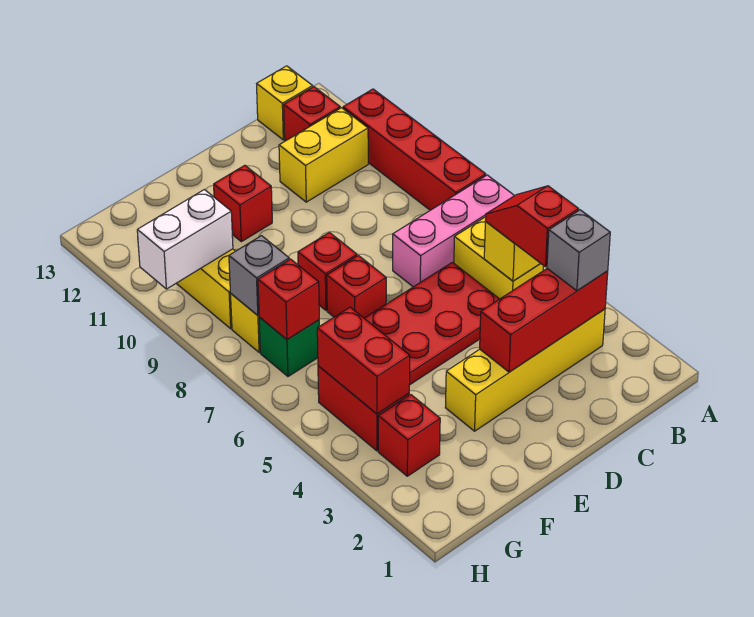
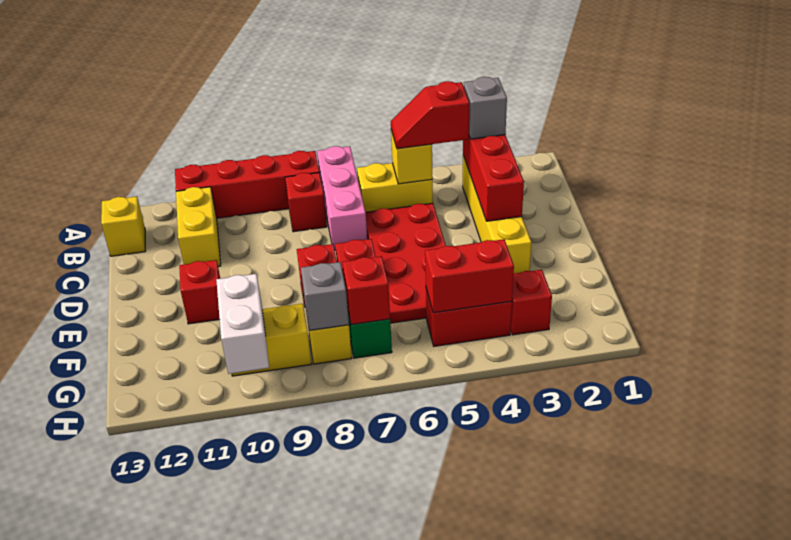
red brick B12 level 1 -> red brick B8 level 1

